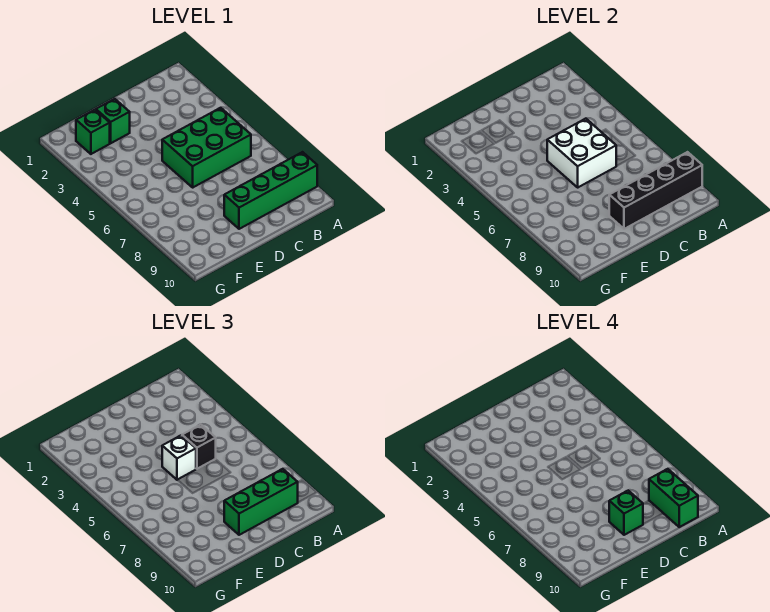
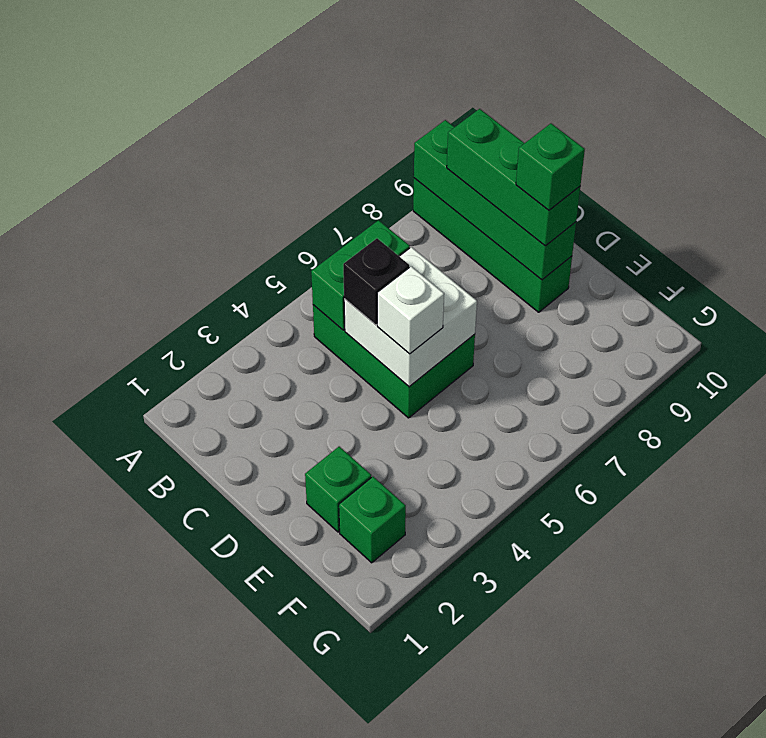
black brick A9:D9 level 2 -> green brick A9:D9 level 2
green brick B9:B10 level 4 -> green brick B5:B6 level 2

